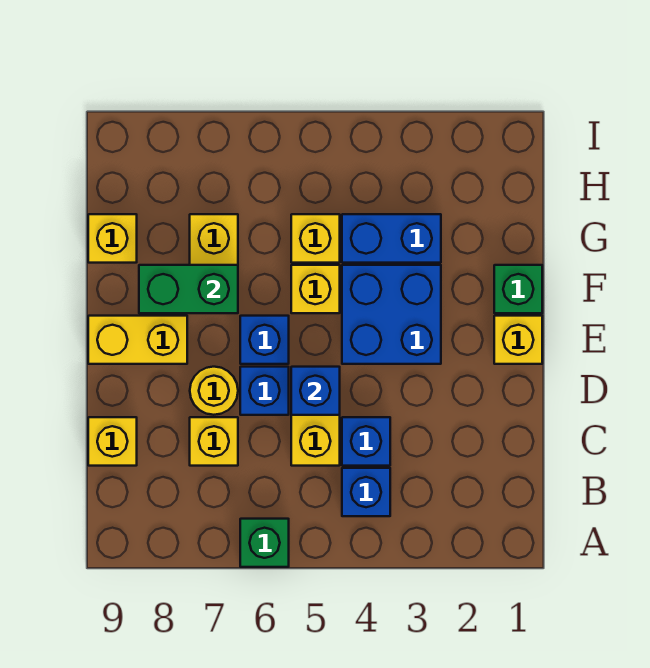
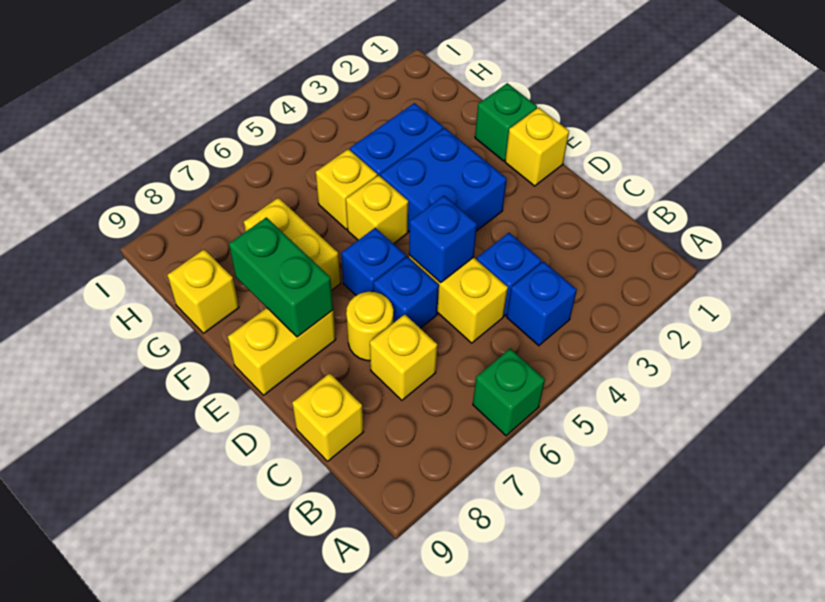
green brick F7:F8 level 2 -> green brick E8:F8 level 2

